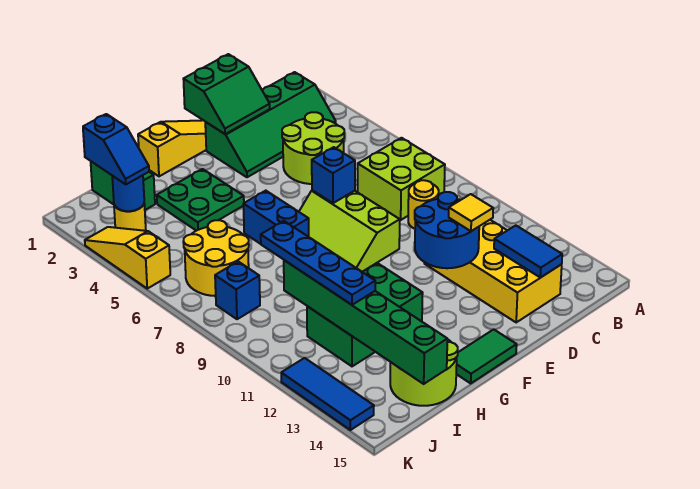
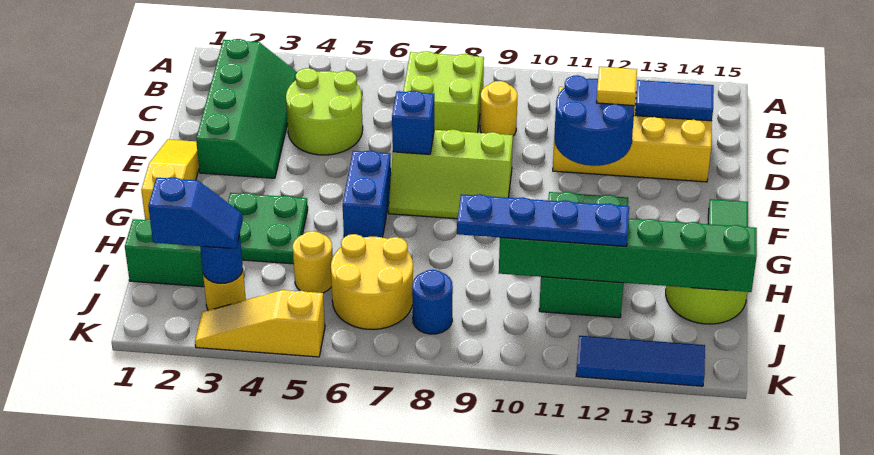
green slope D1:E2 level 2 top 1 -> none
blue brick G6:G7 level 1 -> blue brick F6:G6 level 1
none -> yellow round brick I5 level 1
blue brick J8 level 1 -> blue round brick J8 level 1

